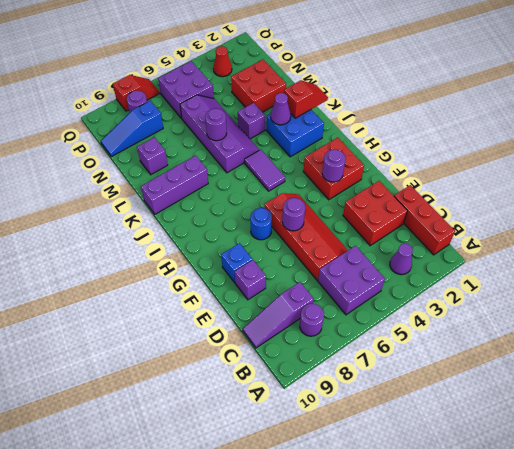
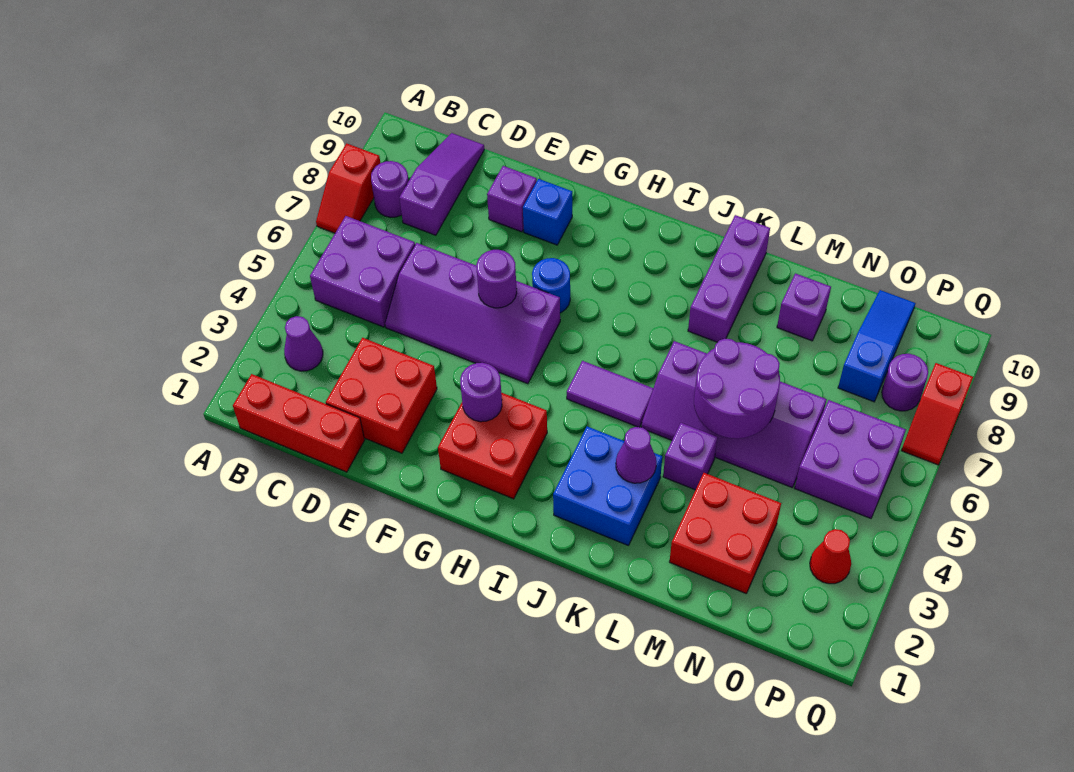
red slope D5:G6 level 1 top 6 -> purple slope D5:G6 level 1 top 6
red slope K1:K2 level 2 top 2 -> red slope A7:A8 level 1 top 8
purple round brick L6 level 2 -> purple round brick L5:M6 level 2

